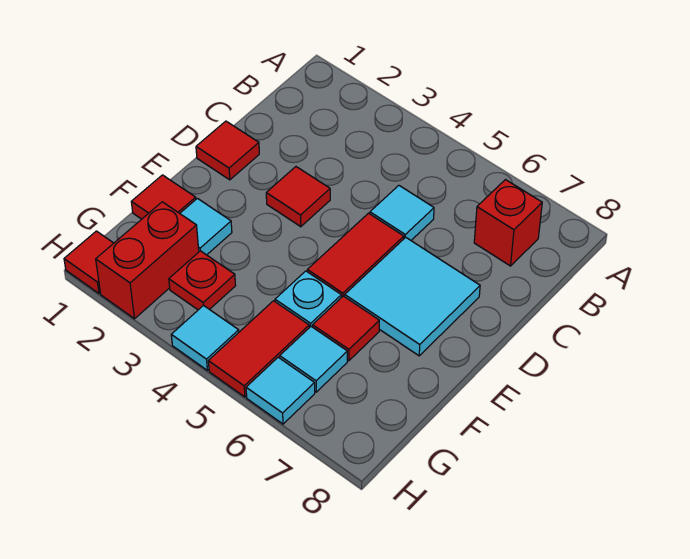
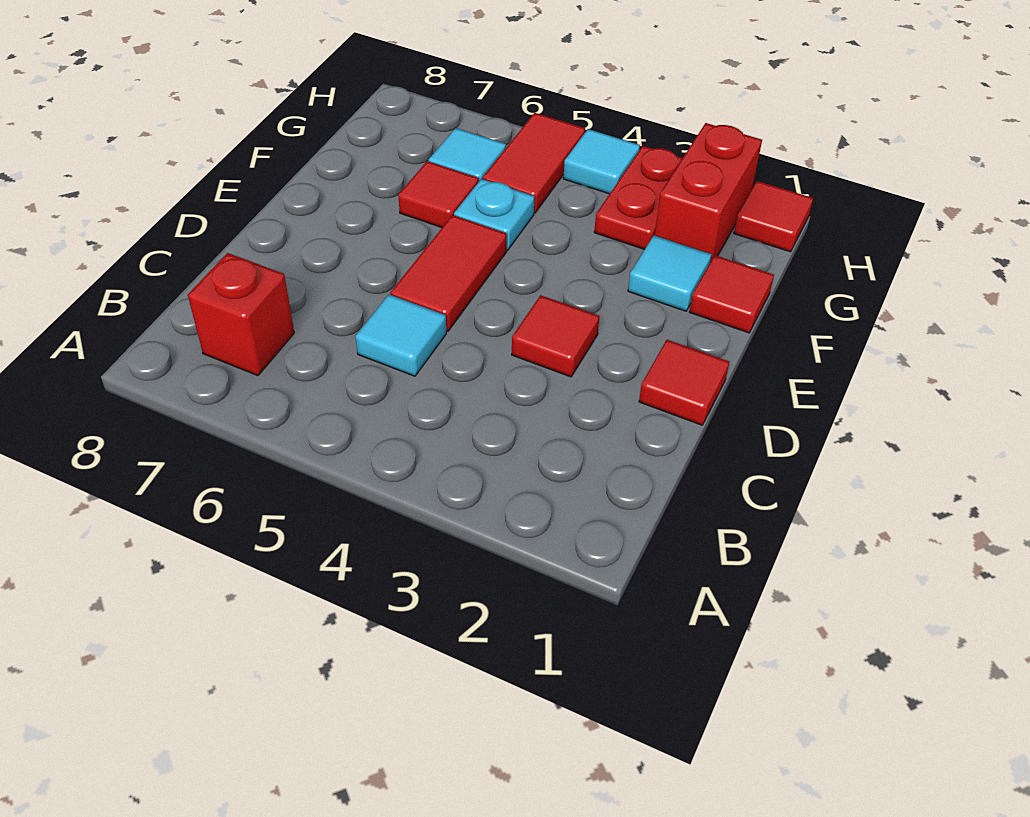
cyan tile D6:E7 level 1 -> none
red plate G3 level 1 -> red plate G3:H3 level 1
cyan tile H6 level 1 -> none

